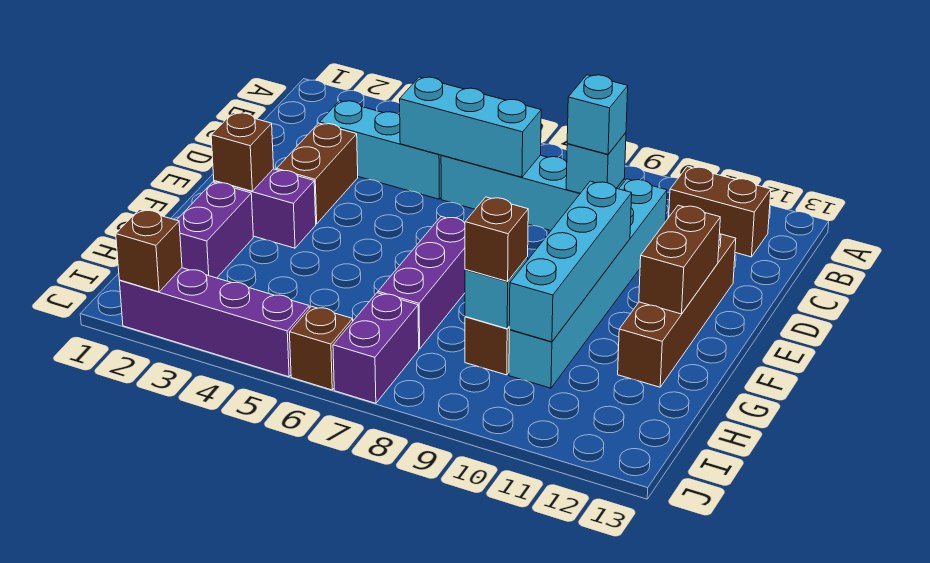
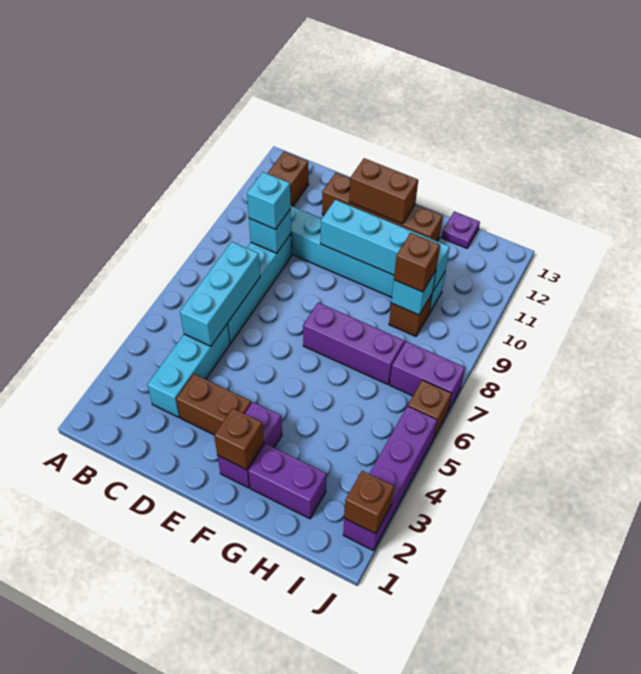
none -> purple plate H13 level 1

